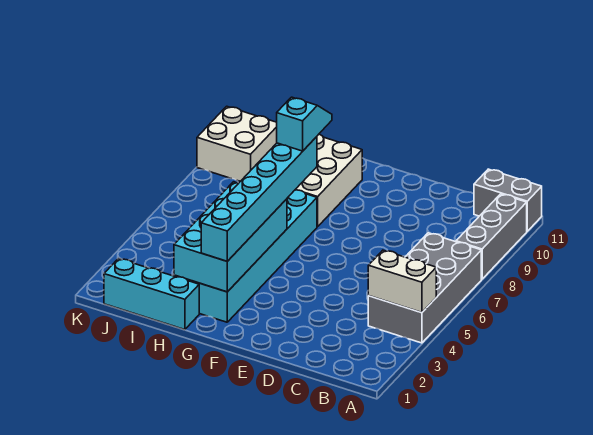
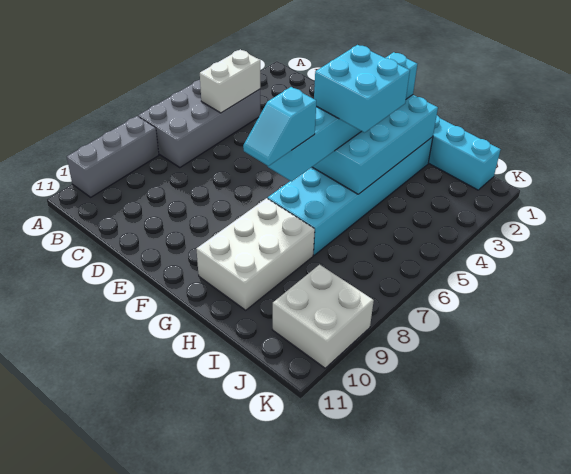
white brick A4:B4 level 2 -> white brick B4:B5 level 2
grey brick A11:B11 level 1 -> none
none -> cyan brick G4:H5 level 4

